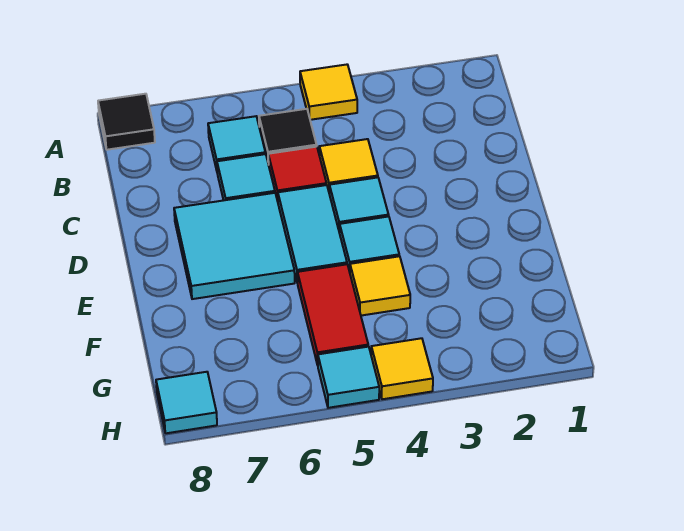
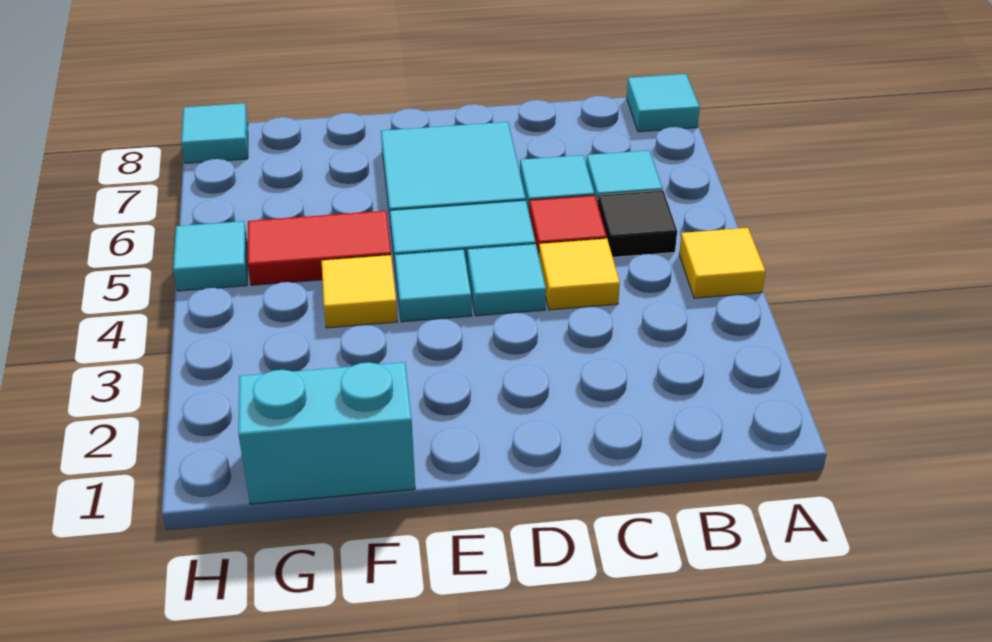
black tile A8 level 1 -> cyan tile A8 level 1
none -> cyan brick F1:G1 level 1
yellow tile H4 level 1 -> none

